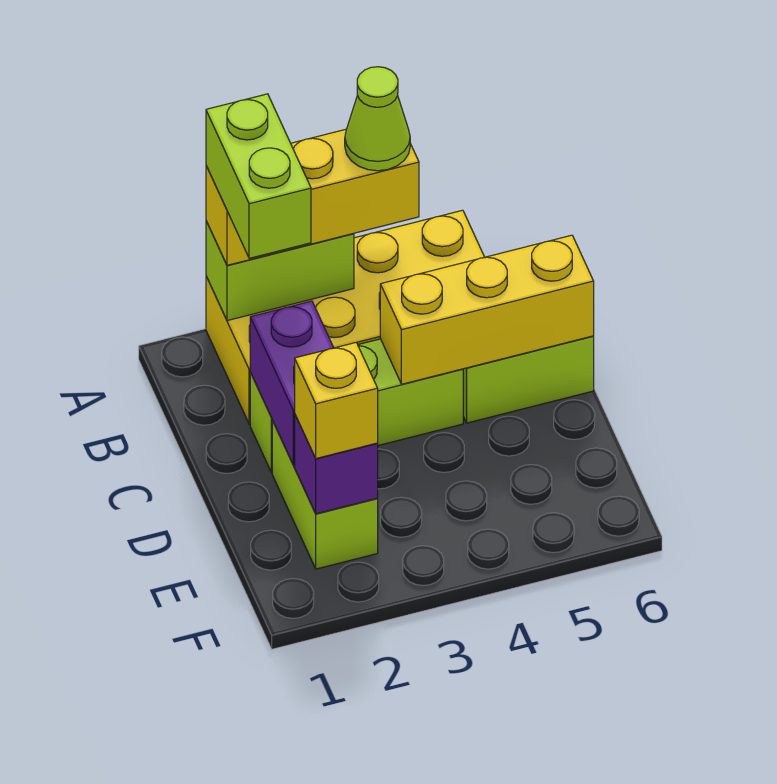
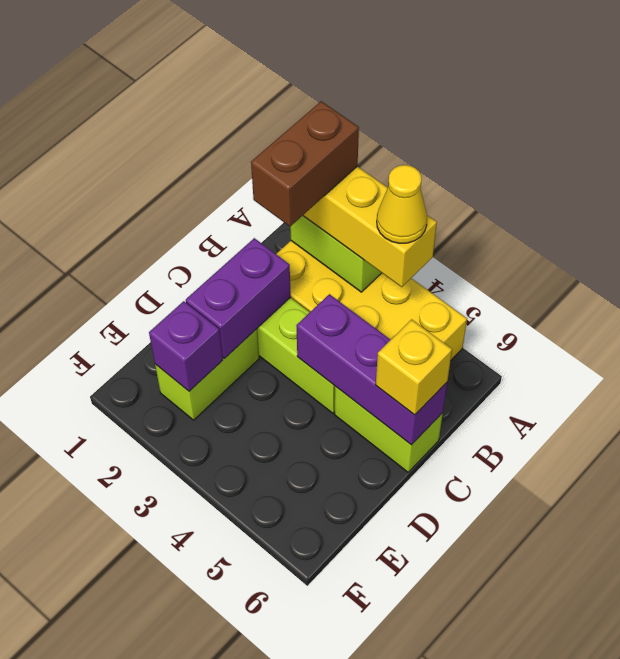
lime brick A2:B2 level 4 -> brown brick A2:B2 level 4
lime cone A4 level 4 -> yellow cone A4 level 4
yellow brick C4:C6 level 2 -> purple brick C4:C6 level 2
yellow brick E2 level 3 -> yellow brick C6 level 3

